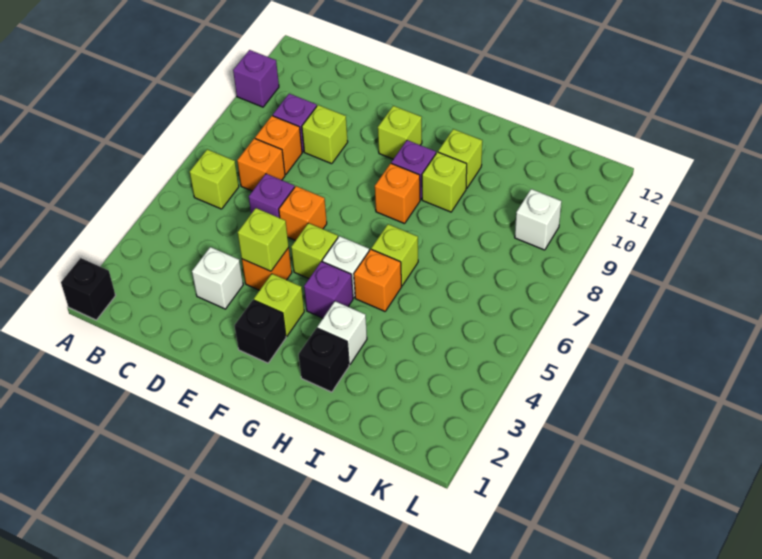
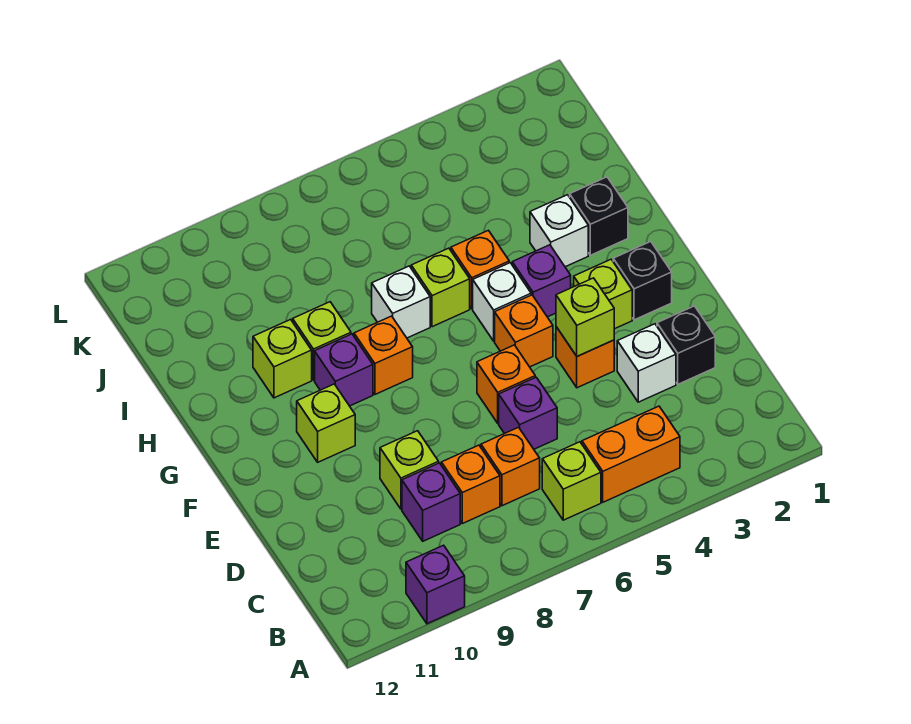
black brick A1 level 1 -> black brick D2 level 1
none -> orange brick B4:B5 level 1
lime brick F5 level 1 -> orange brick F5 level 1
white brick K9 level 1 -> white brick H7 level 1

